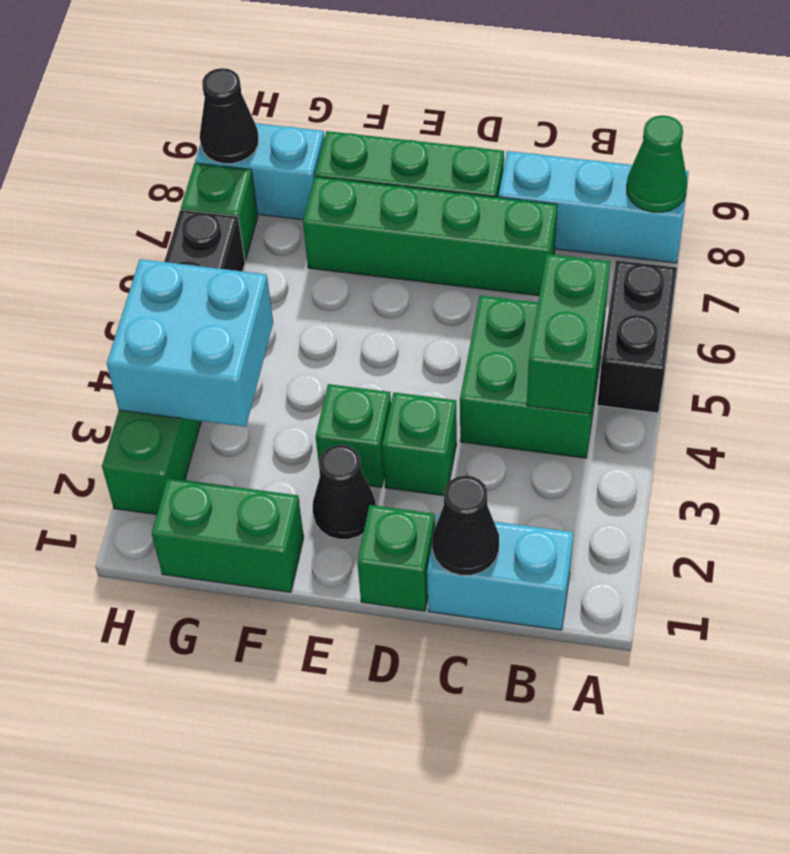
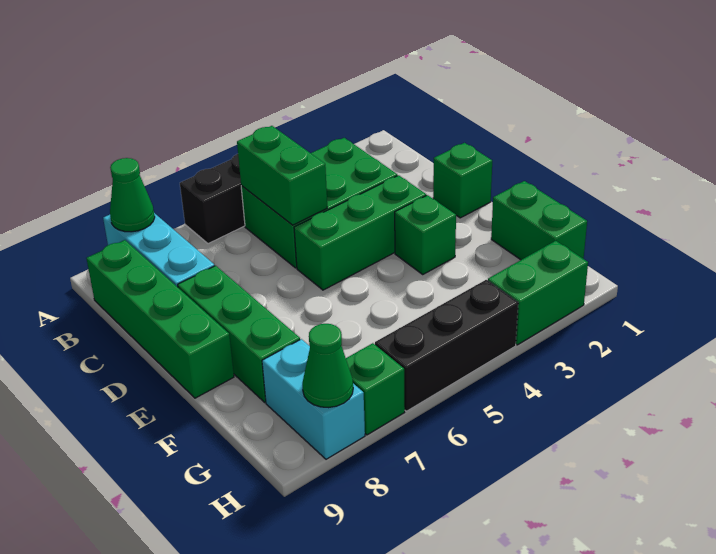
cyan brick B1:C1 level 1 -> none
green brick B4:C5 level 1 -> green brick B3:C5 level 1
green brick B4:B5 level 2 -> green brick B5:C5 level 2
black cone C1 level 2 -> none
green brick C7:F7 level 1 -> green brick B9:E9 level 1
green brick D3 level 1 -> green brick D3:D5 level 1
black cone E2 level 1 -> none
cyan brick G3:H4 level 2 -> none
black cone H8 level 2 -> green cone H8 level 2

